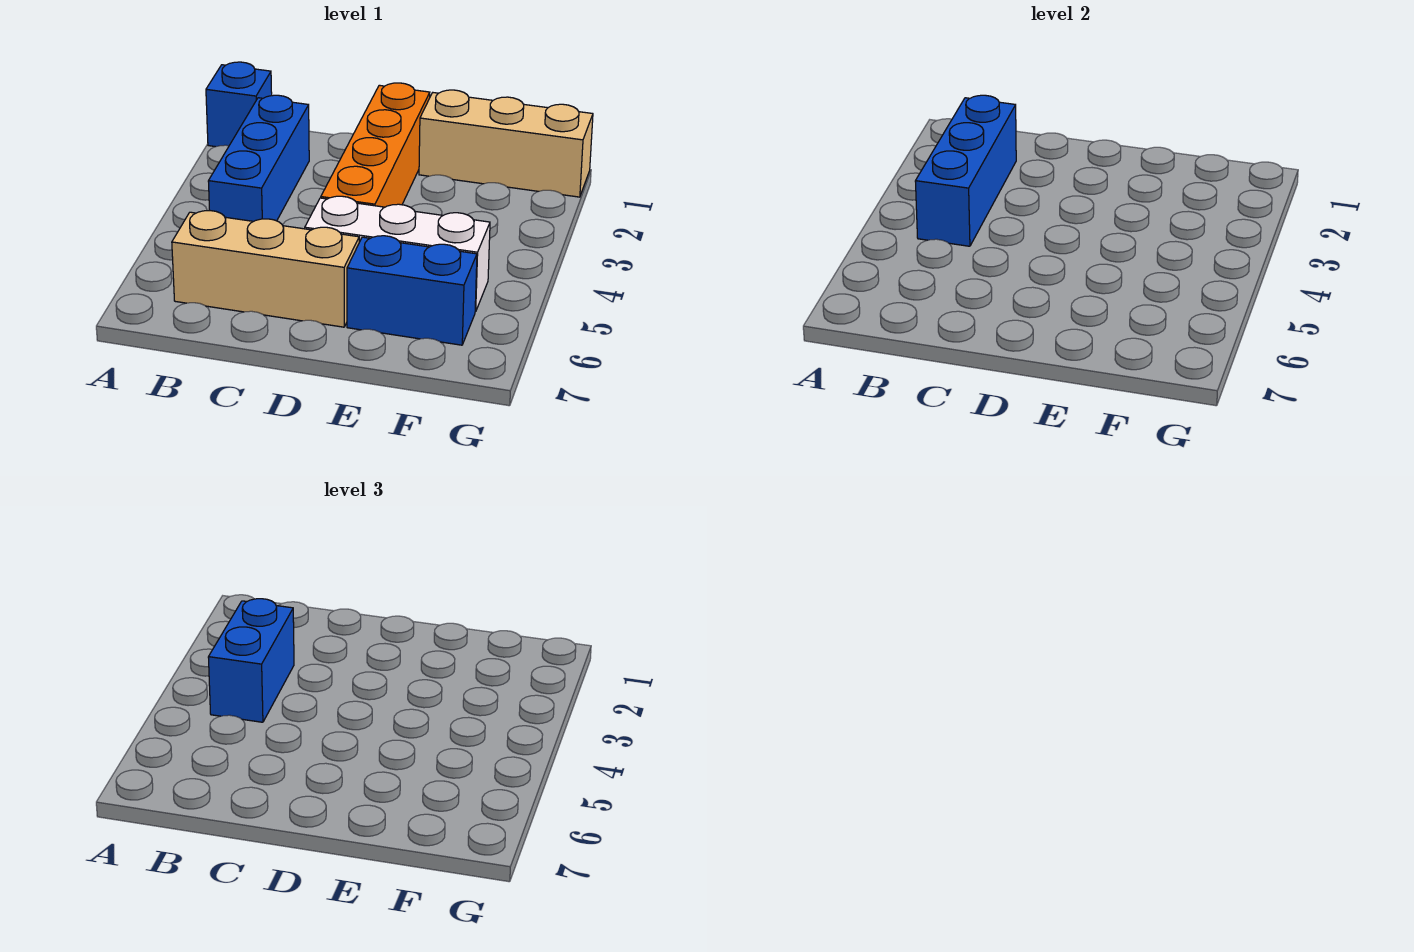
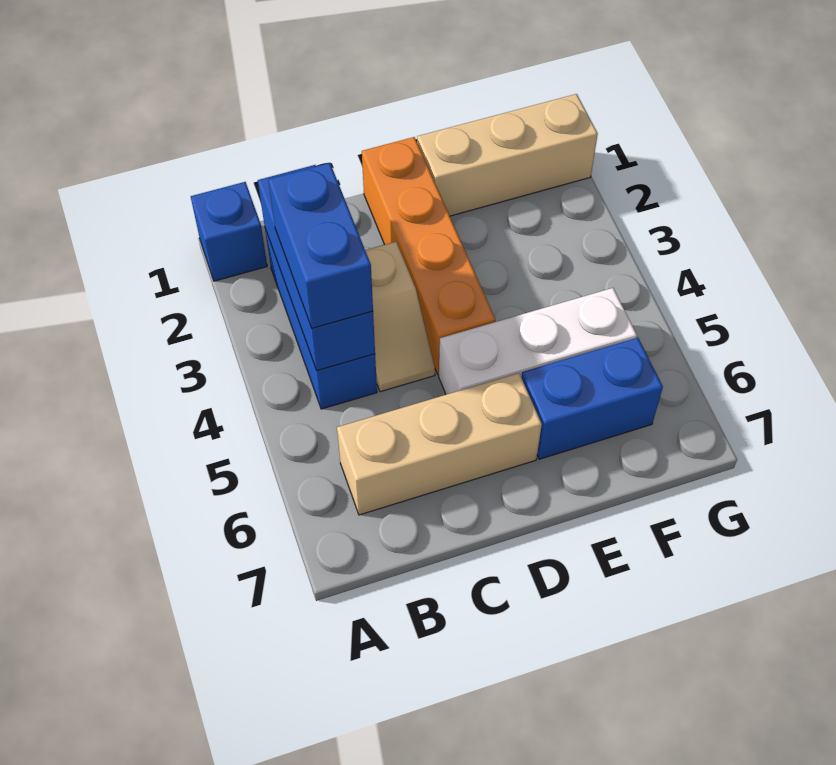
none -> tan slope C3:C4 level 1 top 3

